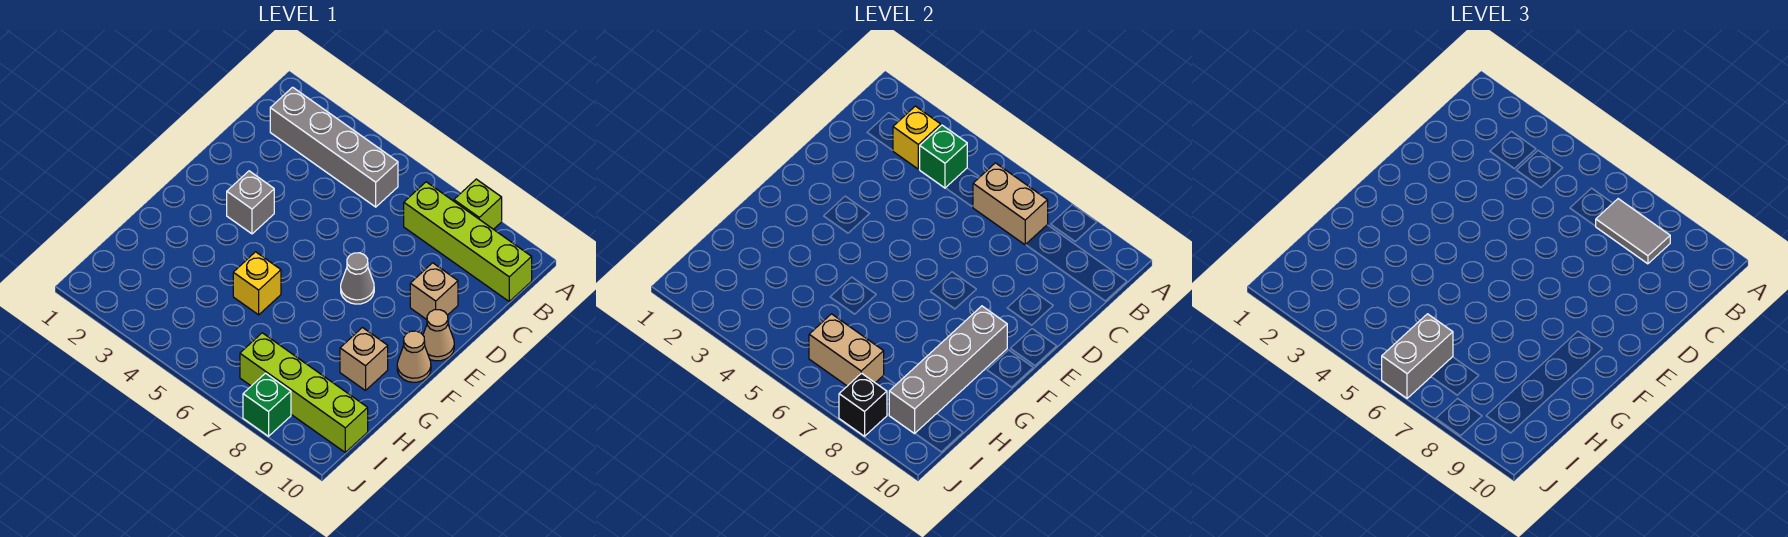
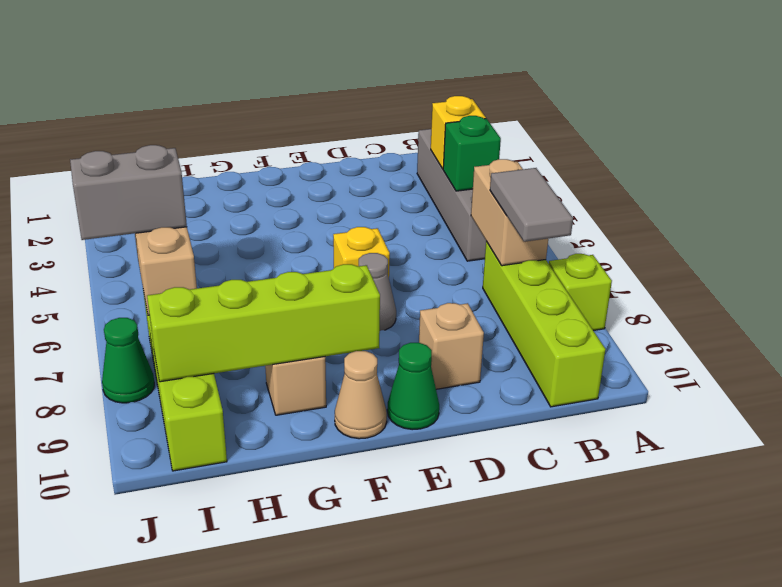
grey brick E3 level 1 -> none
tan cone E10 level 1 -> green cone E10 level 1
grey brick F9:I9 level 2 -> lime brick F9:I9 level 2
yellow brick G5 level 1 -> yellow brick E6 level 1
green brick J8 level 1 -> green cone J8 level 1
black brick J8 level 2 -> none

